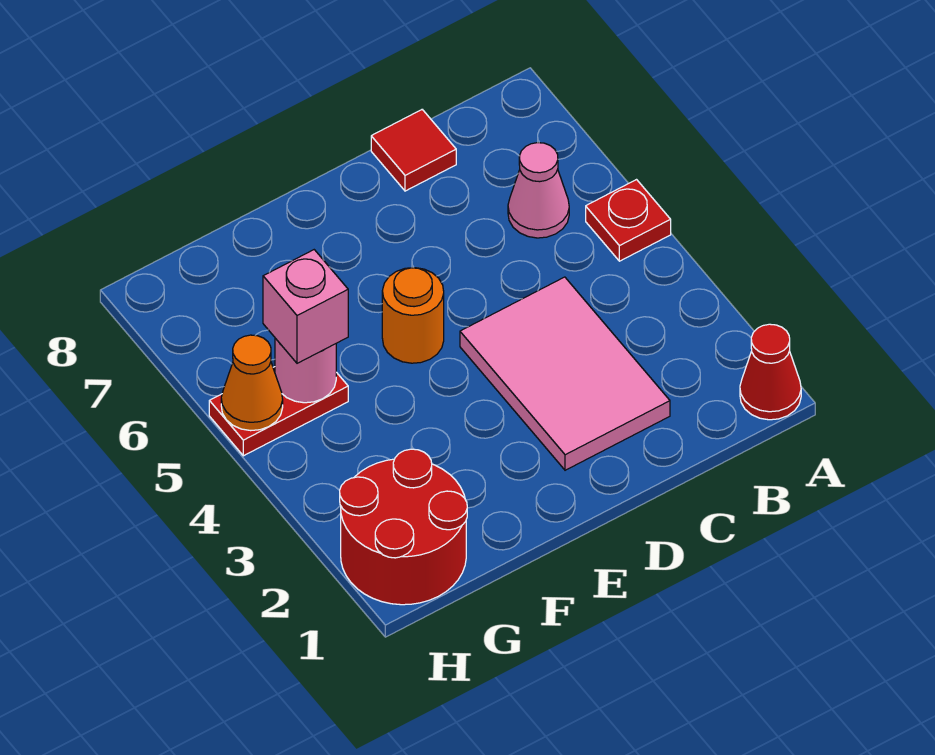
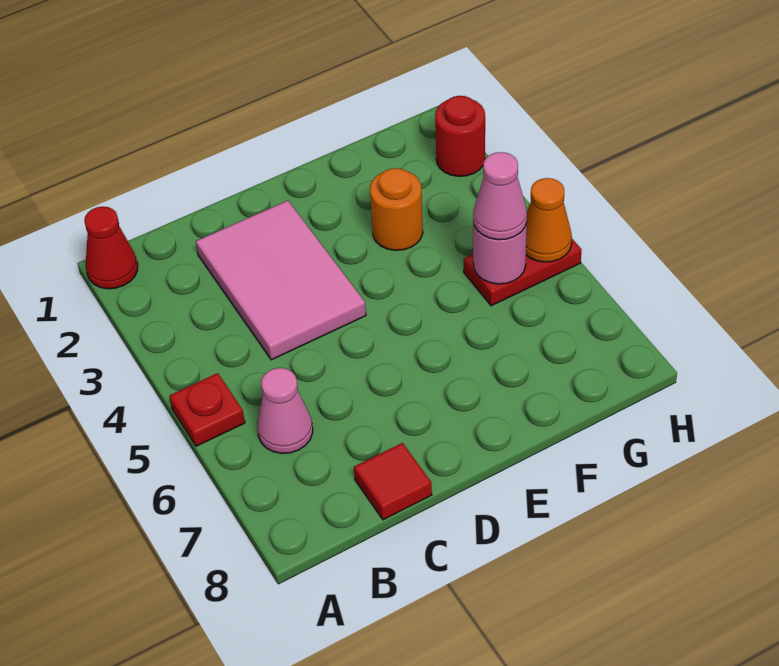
orange round brick E5 level 1 -> orange round brick F3 level 1
red round brick G1:H2 level 1 -> red round brick H2 level 1
pink brick G5 level 3 -> pink cone G5 level 3

